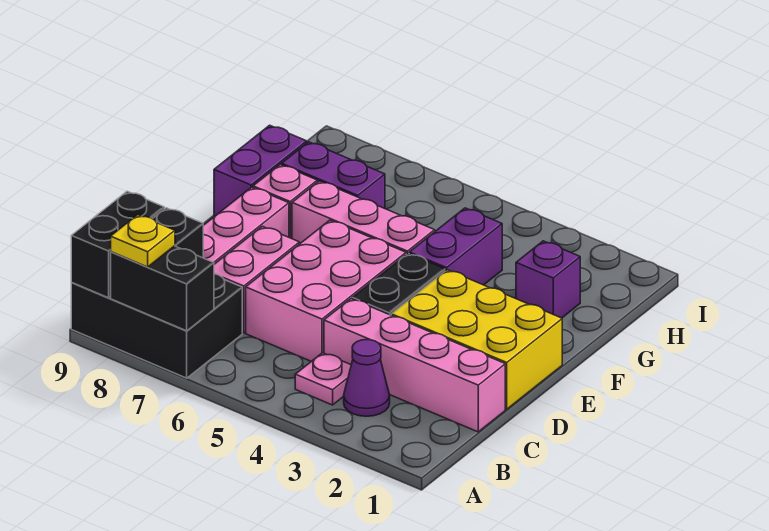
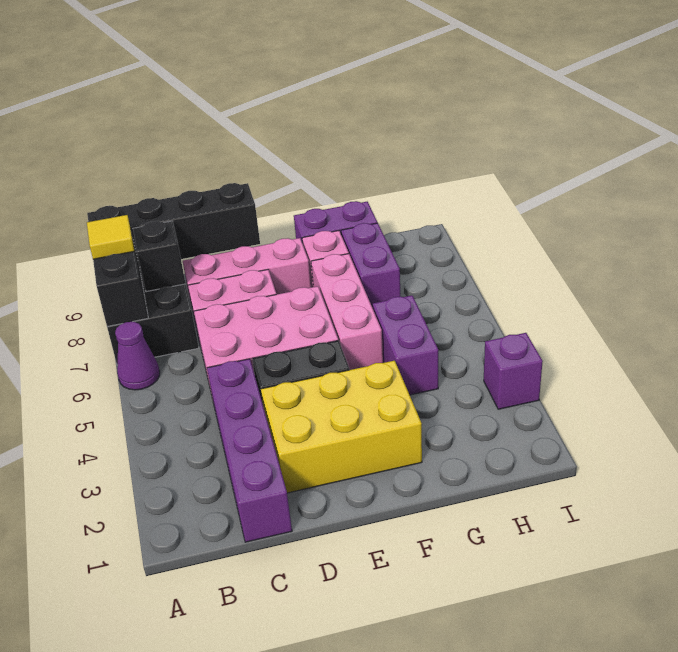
yellow plate A8 level 3 -> yellow tile A8 level 3
black brick A9:B9 level 2 -> black brick A9:D9 level 2
purple cone B3 level 1 -> purple cone A6 level 1
pink plate B4 level 1 -> none
pink brick C1:C4 level 1 -> purple brick C1:C4 level 1
yellow brick D1:E3 level 1 -> yellow brick D2:F3 level 1
purple brick F4:G4 level 1 -> purple brick G4:G5 level 1
purple brick G2 level 1 -> purple brick I3 level 1

